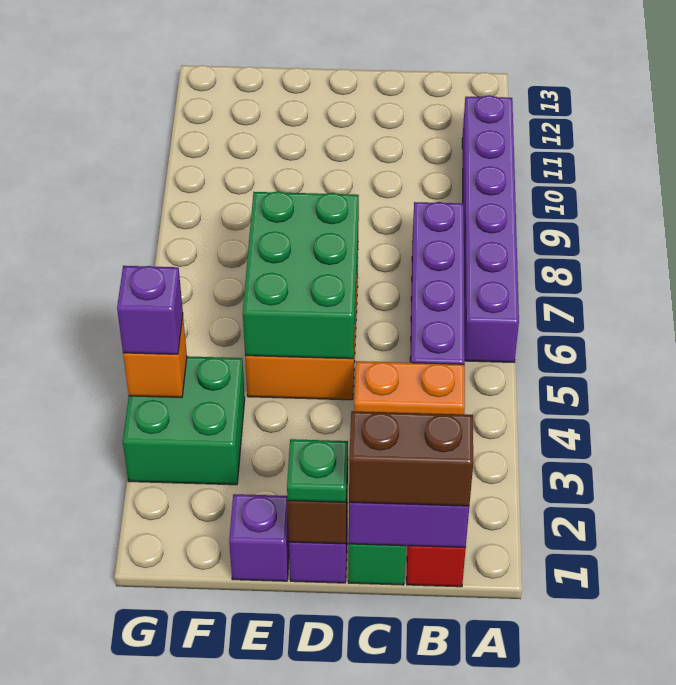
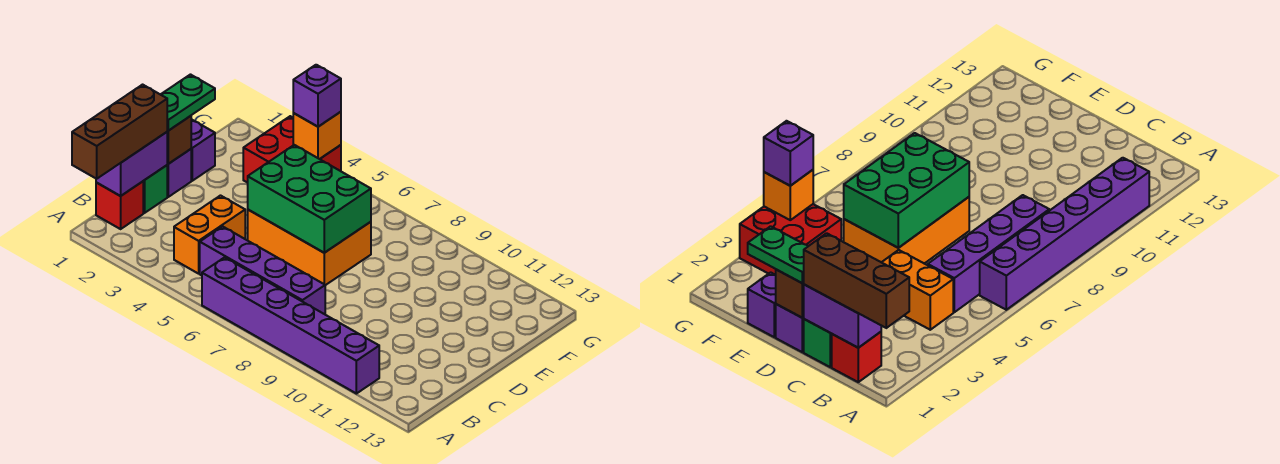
brown brick B1:C1 level 3 -> brown brick A1:C1 level 3
green plate D1 level 3 -> green plate D1:E1 level 3
green brick F3:G4 level 1 -> red brick F3:G4 level 1

